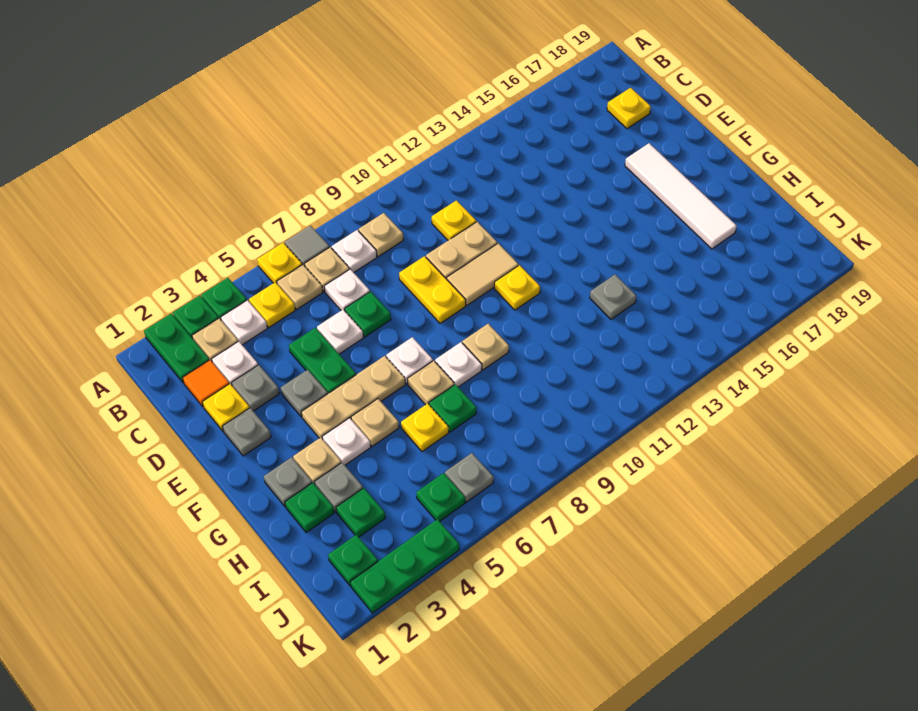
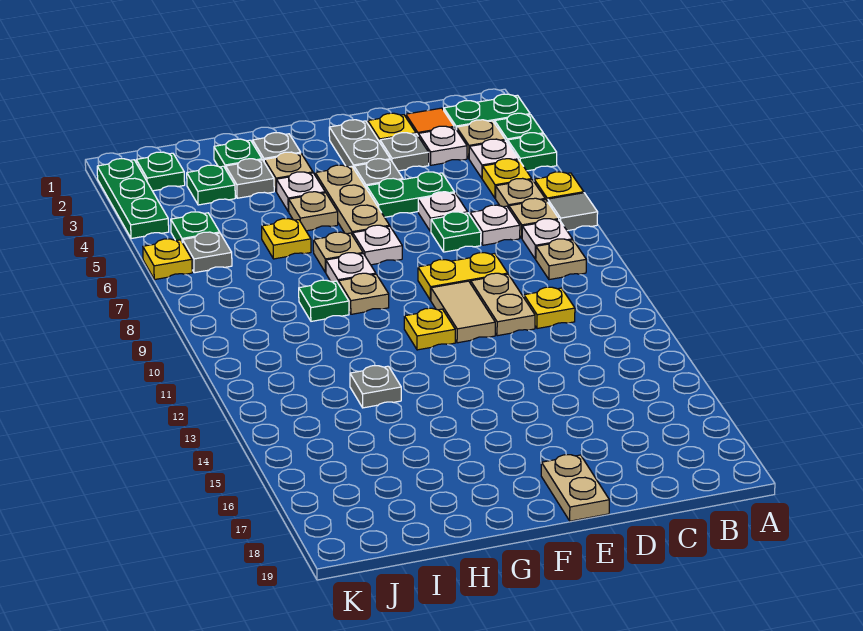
yellow plate C18 level 1 -> yellow plate K6 level 1
grey plate E2 level 1 -> grey plate E2:E3 level 1
white tile E17:H17 level 1 -> none
none -> tan plate E18:E19 level 1
green plate H7 level 1 -> green plate H9 level 1

